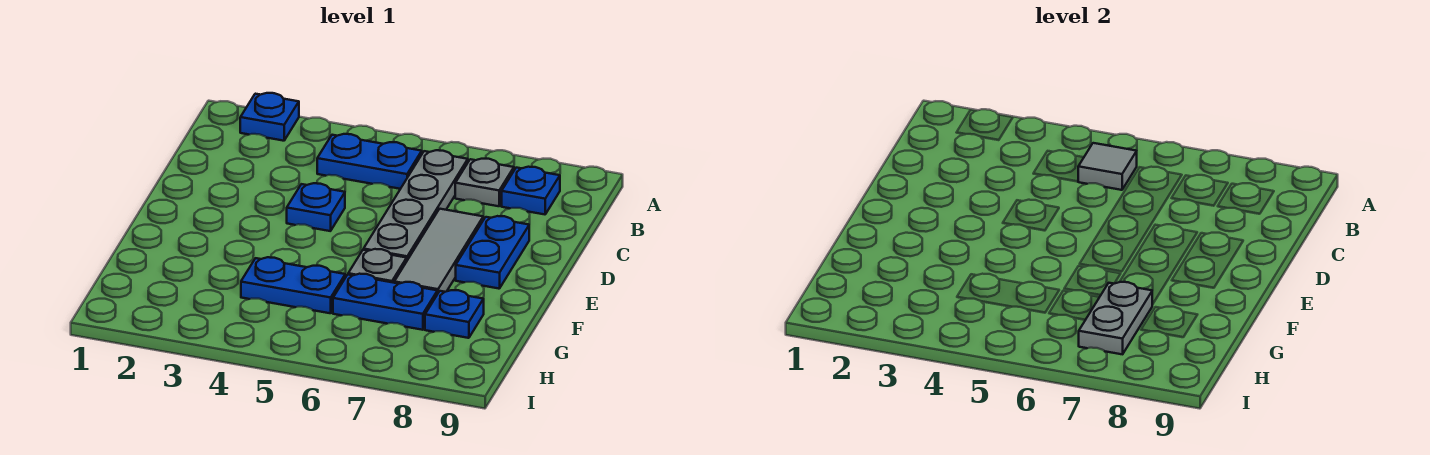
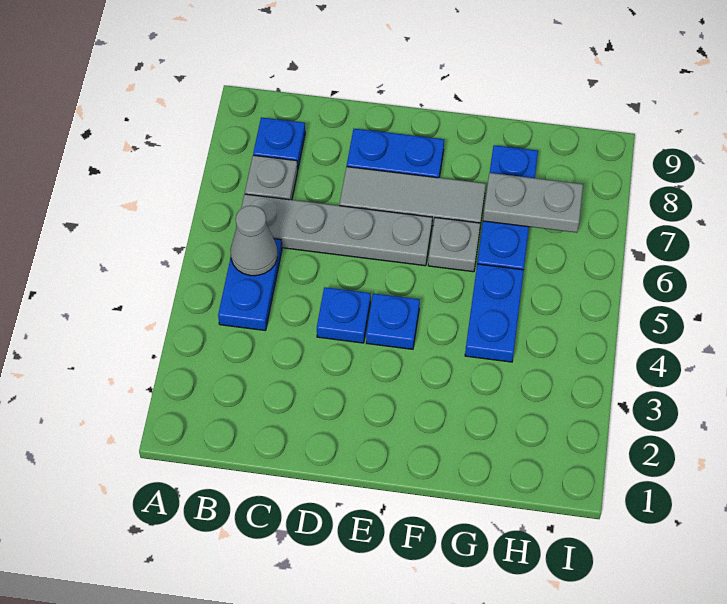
blue plate A2 level 1 -> blue plate E4 level 1
grey tile B5 level 2 -> grey cone B5 level 2

